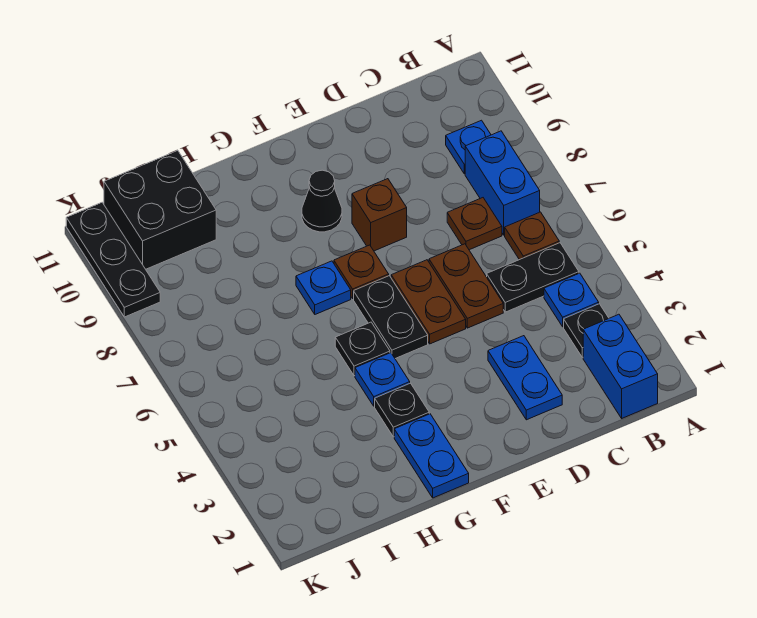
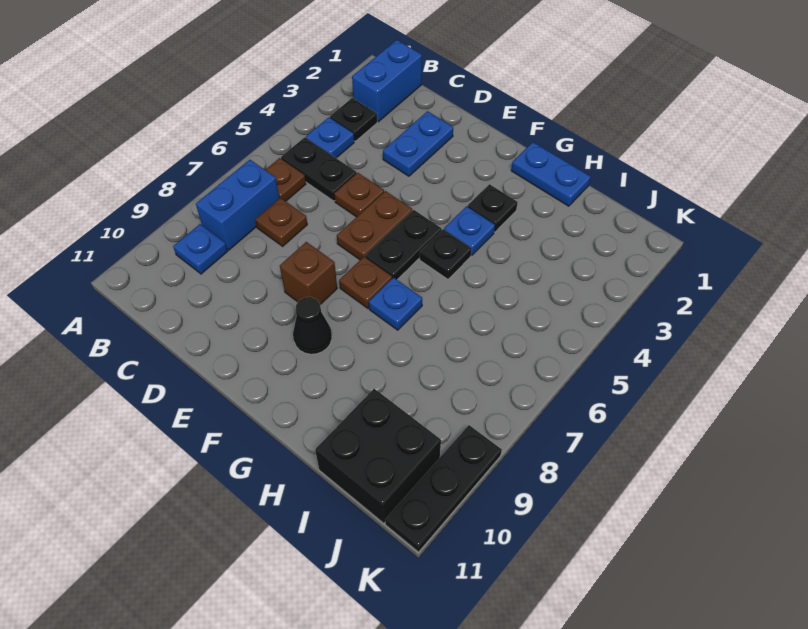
brown plate D5:D6 level 1 -> brown plate D5 level 1
blue plate G1:G2 level 1 -> blue plate G1:H1 level 1

